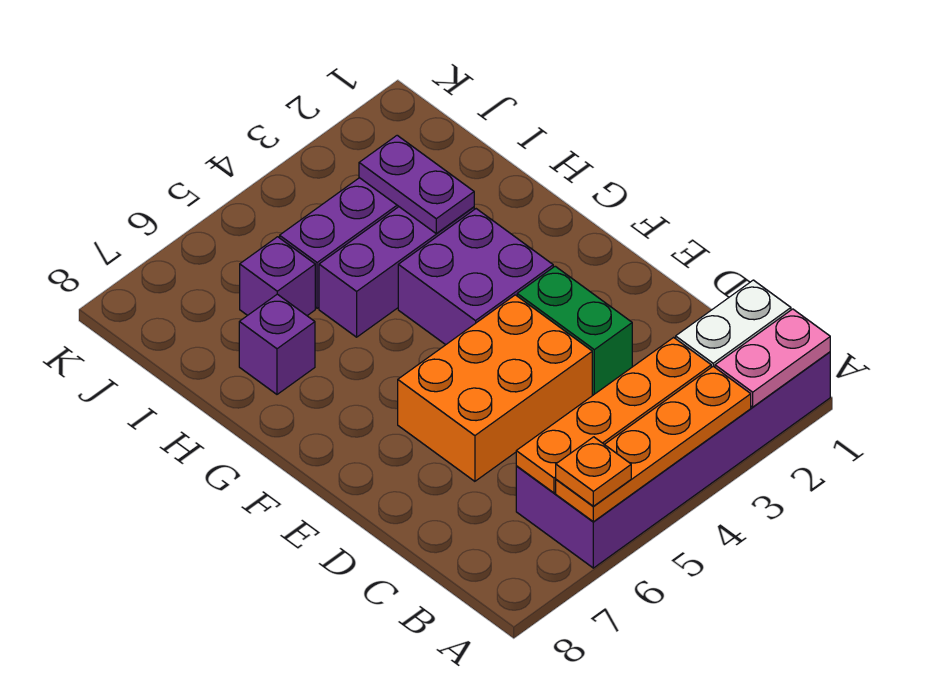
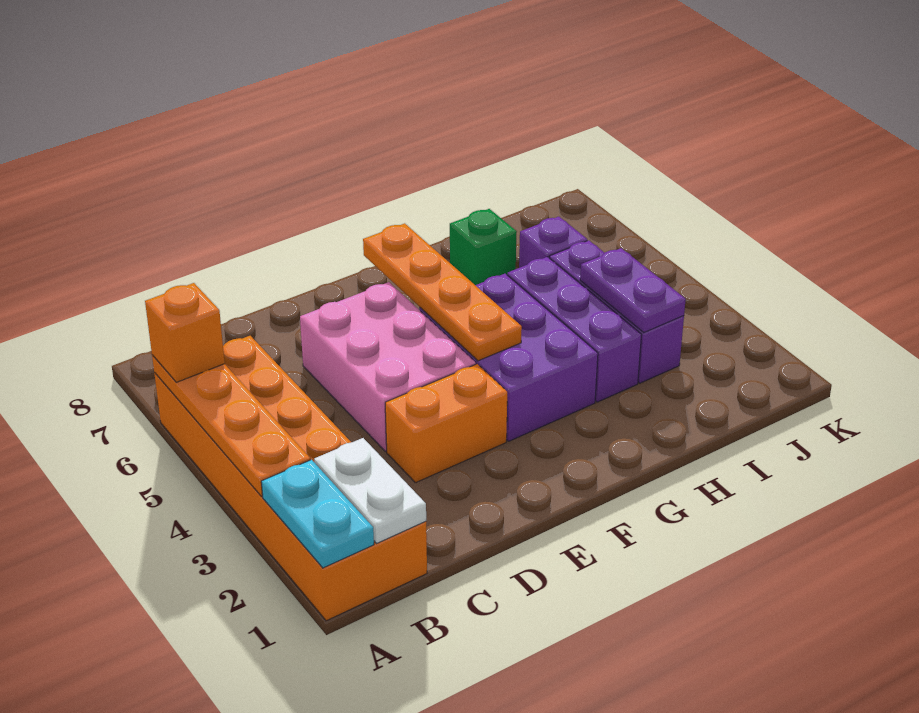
purple brick A1:B6 level 1 -> orange brick A1:B6 level 1
pink plate A1:A2 level 2 -> cyan plate A1:A2 level 2
orange plate A6 level 3 -> orange brick A6 level 3
orange plate B3:B6 level 2 -> orange plate F4:F7 level 2
green brick D3:E3 level 1 -> orange brick D3:E3 level 1
orange brick D4:E6 level 1 -> pink brick D4:E6 level 1
purple brick F3:G4 level 1 -> purple brick F3:G5 level 1
purple plate H3:I3 level 2 -> purple plate I3:I4 level 2
purple brick H7 level 1 -> green brick H7 level 1

